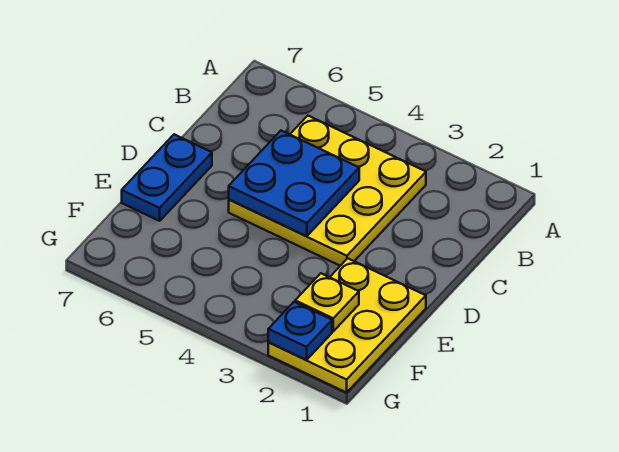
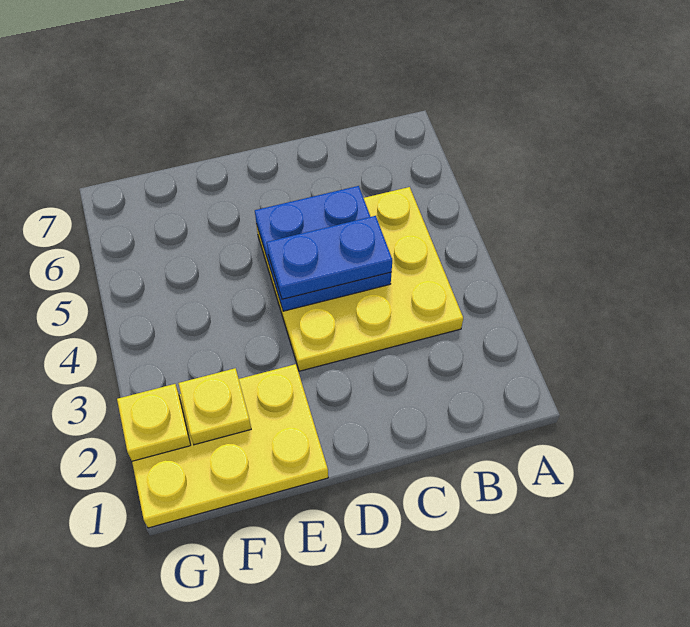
blue plate D7:E7 level 1 -> blue plate C4:D4 level 3
blue plate G2 level 2 -> yellow plate G2 level 2

